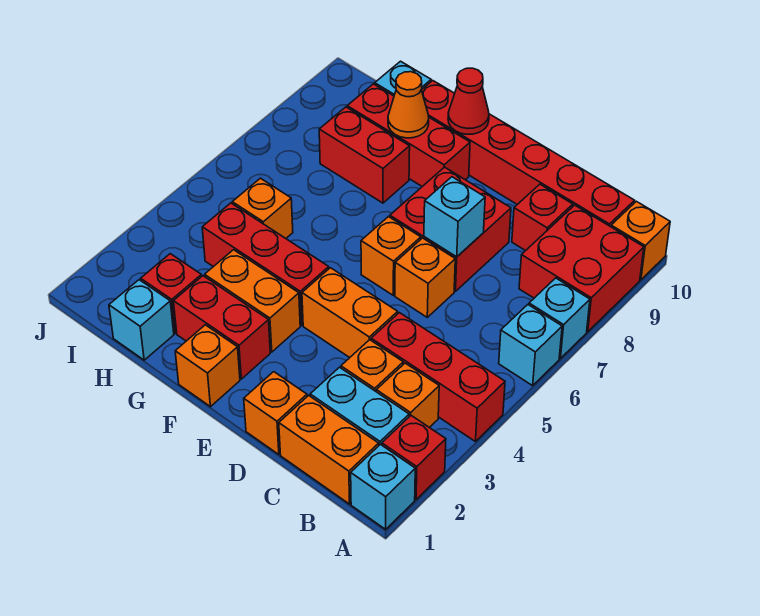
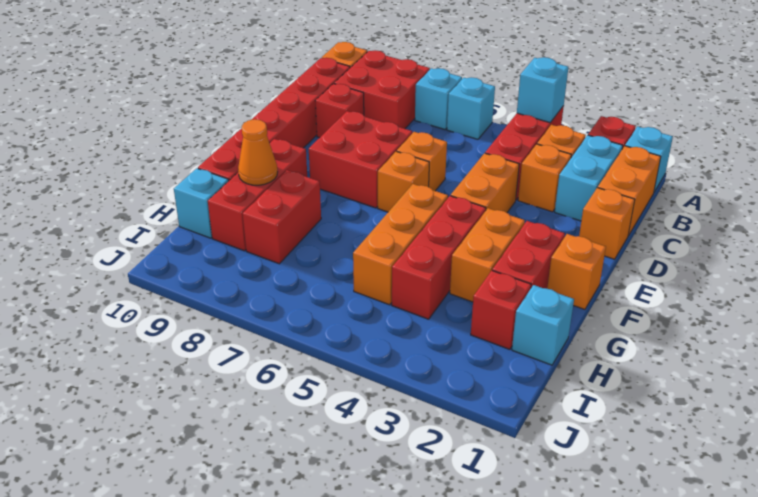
cyan brick D7 level 2 -> cyan brick A4 level 2
red cone F10 level 2 -> none
orange brick H5 level 1 -> orange brick F5:H5 level 1

